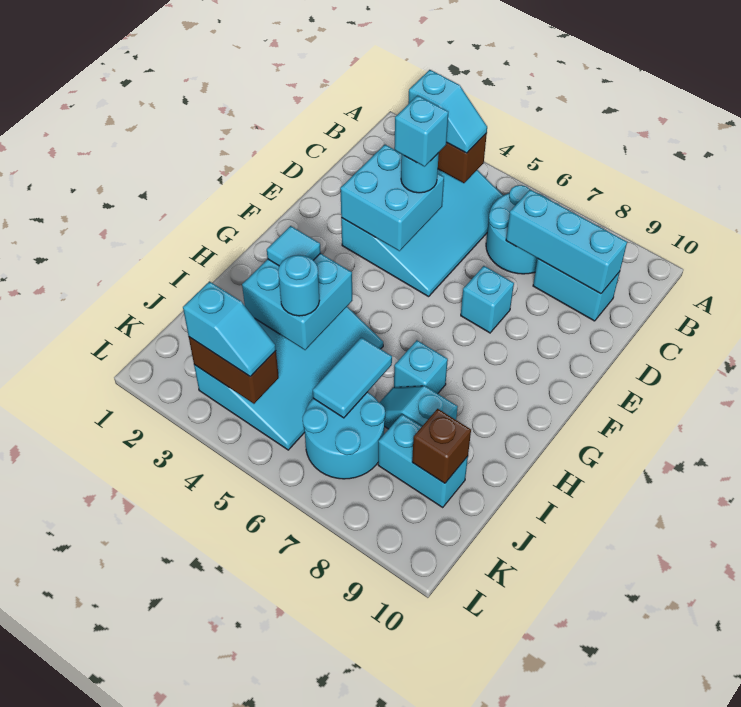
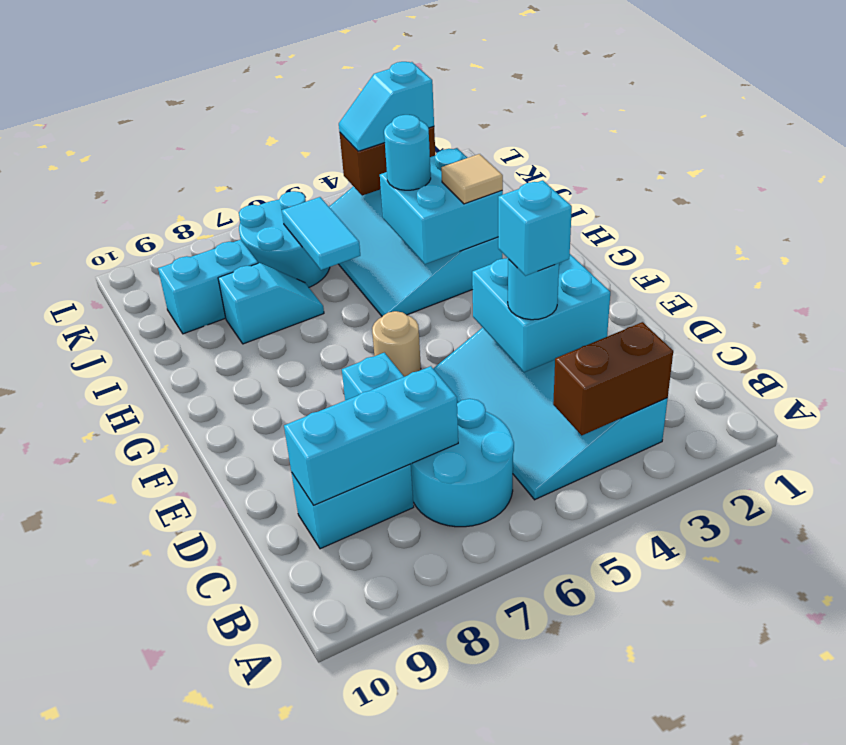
cyan slope B3:B4 level 3 top 3 -> none
none -> tan round brick F6 level 1
cyan tile H3 level 3 -> tan tile H3 level 3
cyan brick H7 level 1 -> none
brown brick J9 level 2 -> none

